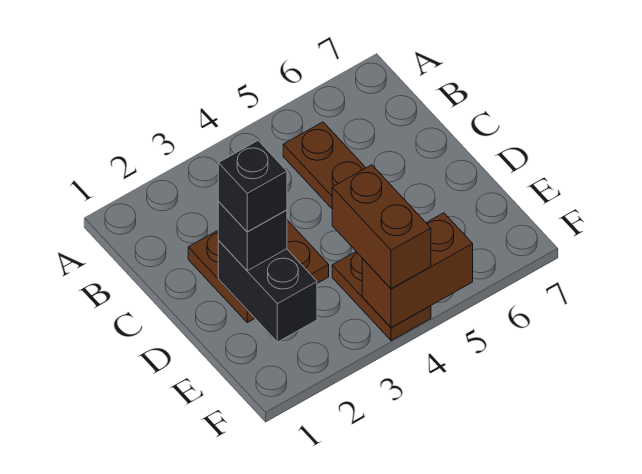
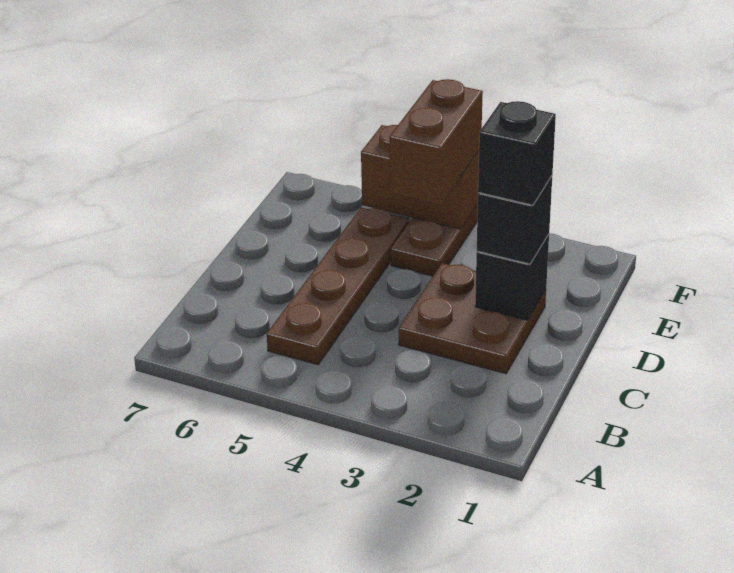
black brick D2:E2 level 2 -> black brick D2 level 2

